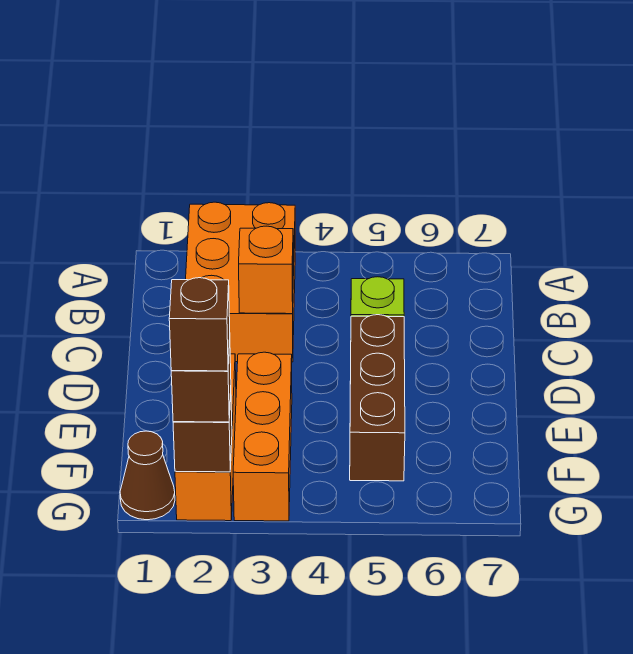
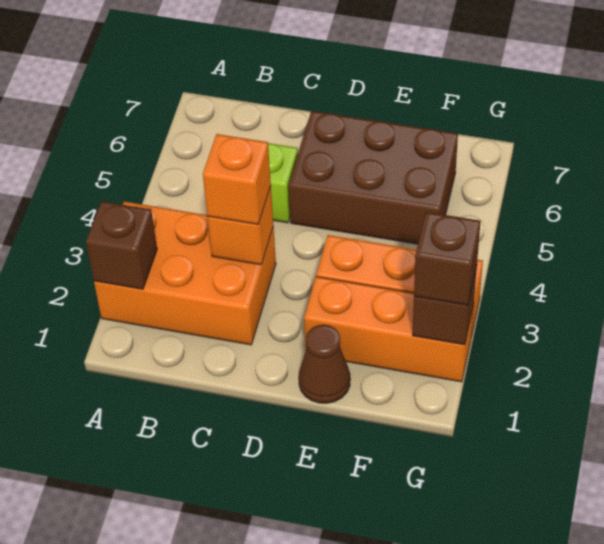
none -> orange brick C3 level 3
brown brick D5:F5 level 1 -> brown brick D5:F6 level 1
brown cone G1 level 1 -> brown cone E1 level 1
brown brick G2 level 4 -> brown brick A2 level 2

